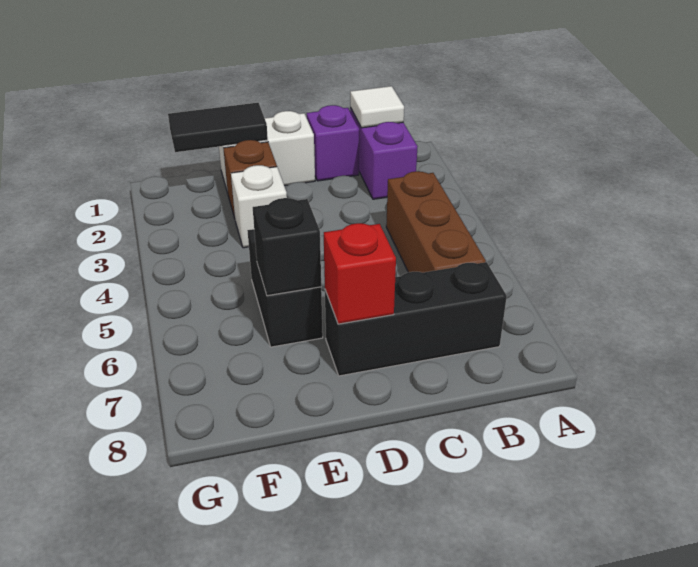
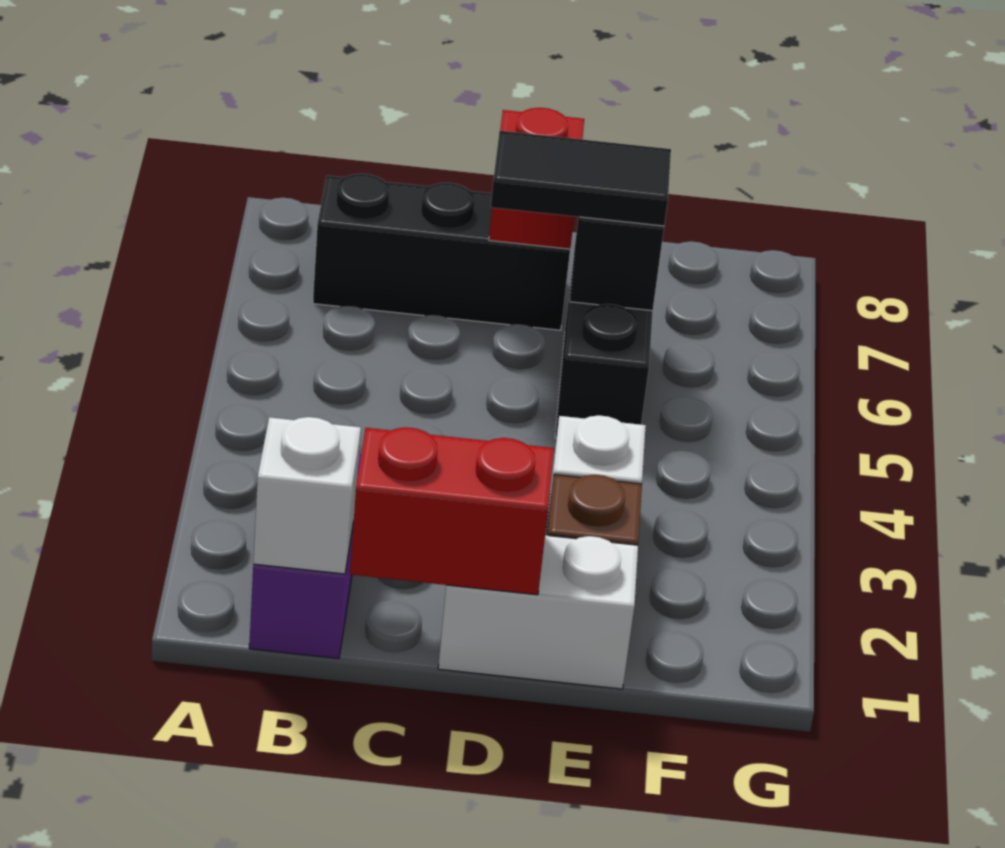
white tile B1 level 2 -> white brick B1 level 2
brown brick B4:B6 level 1 -> none
purple brick C1 level 1 -> none
none -> red brick C1:D1 level 2
black tile E1:F1 level 2 -> black tile D6:E6 level 3

